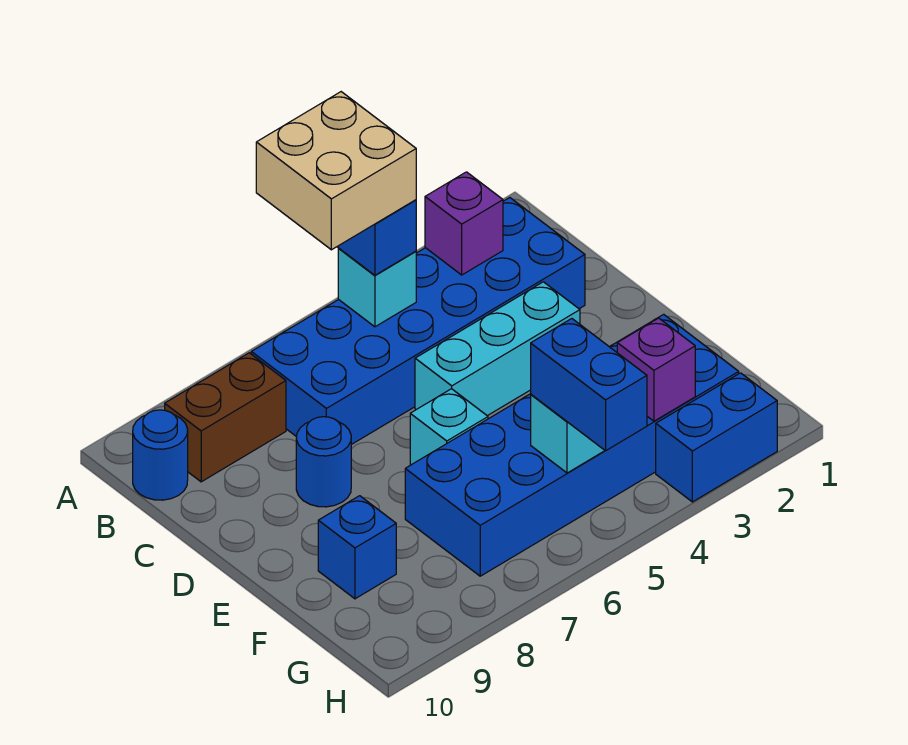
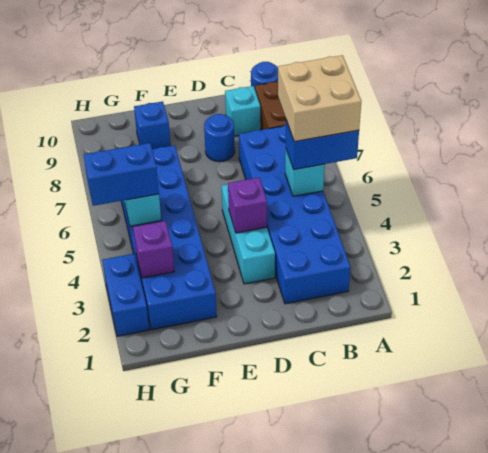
purple brick B3 level 2 -> purple brick D4 level 2
cyan brick E6 level 1 -> cyan brick C9 level 1

